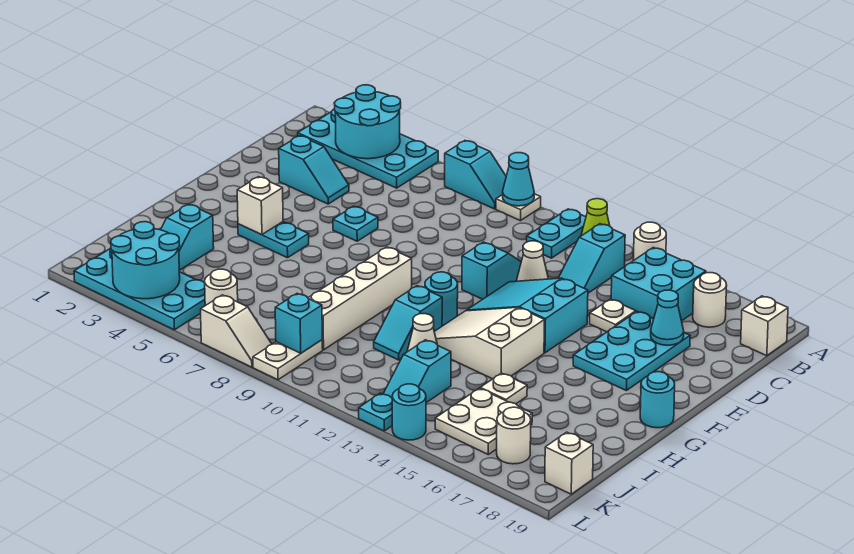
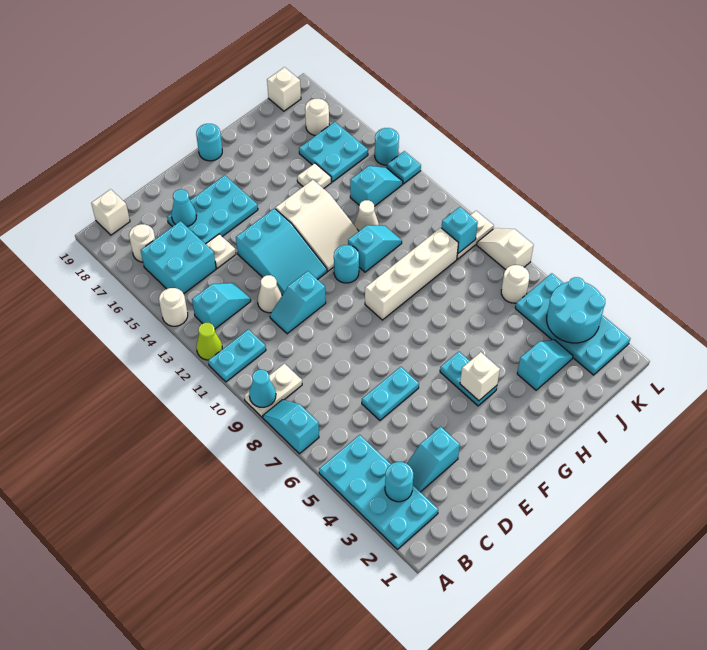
cyan round brick A3:B4 level 2 -> cyan round brick B3 level 2
white plate A9 level 1 -> white plate A9:B9 level 1
cyan slope D3:D4 level 1 top 3 -> cyan slope C3:D3 level 1 top D
cyan plate E6 level 1 -> cyan plate D6:E6 level 1
white plate J15:K16 level 1 -> cyan plate J15:K16 level 1

